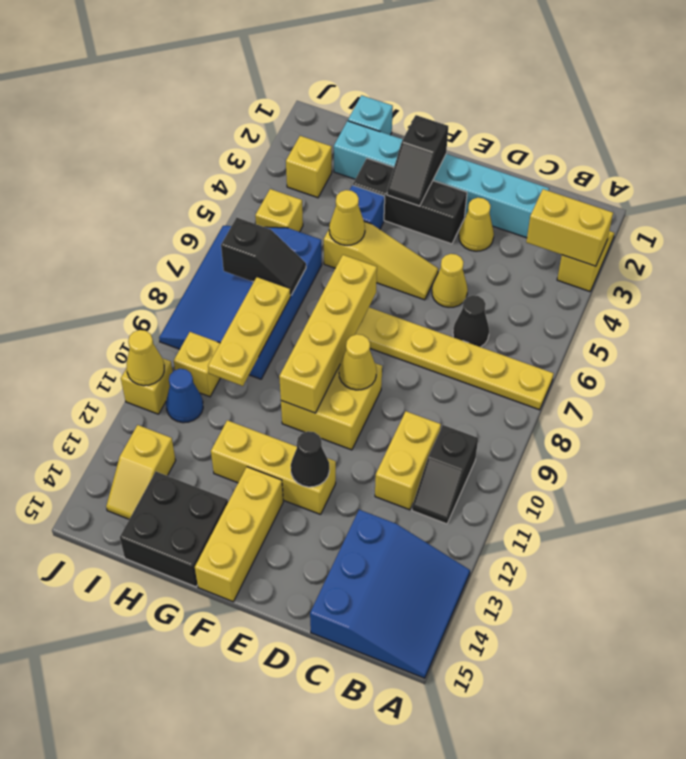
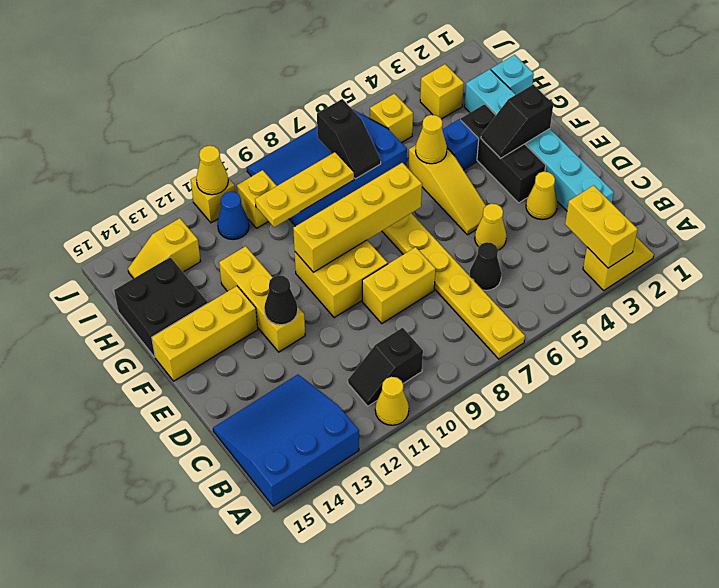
blue slope A13:C15 level 1 top C -> blue slope A13:C15 level 1 top A
yellow brick C10:C11 level 1 -> yellow brick D8:D9 level 1
yellow cone E9 level 2 -> yellow cone A11 level 1

